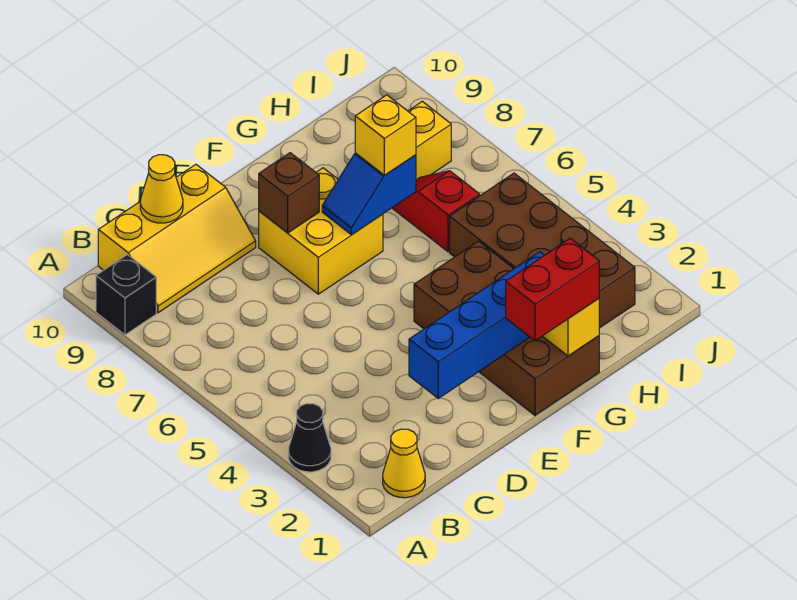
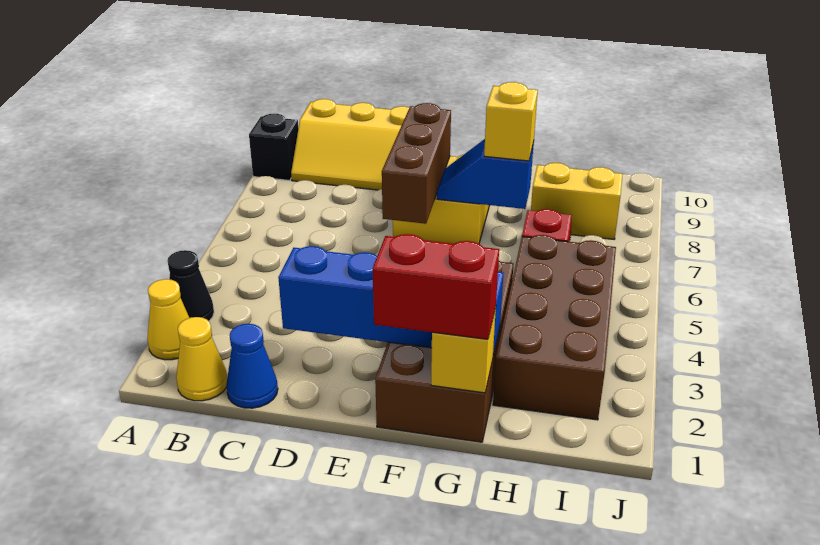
none -> blue cone C1 level 1
yellow cone C10 level 2 -> yellow cone A2 level 1
brown brick E8 level 2 -> brown brick E6:E8 level 2

